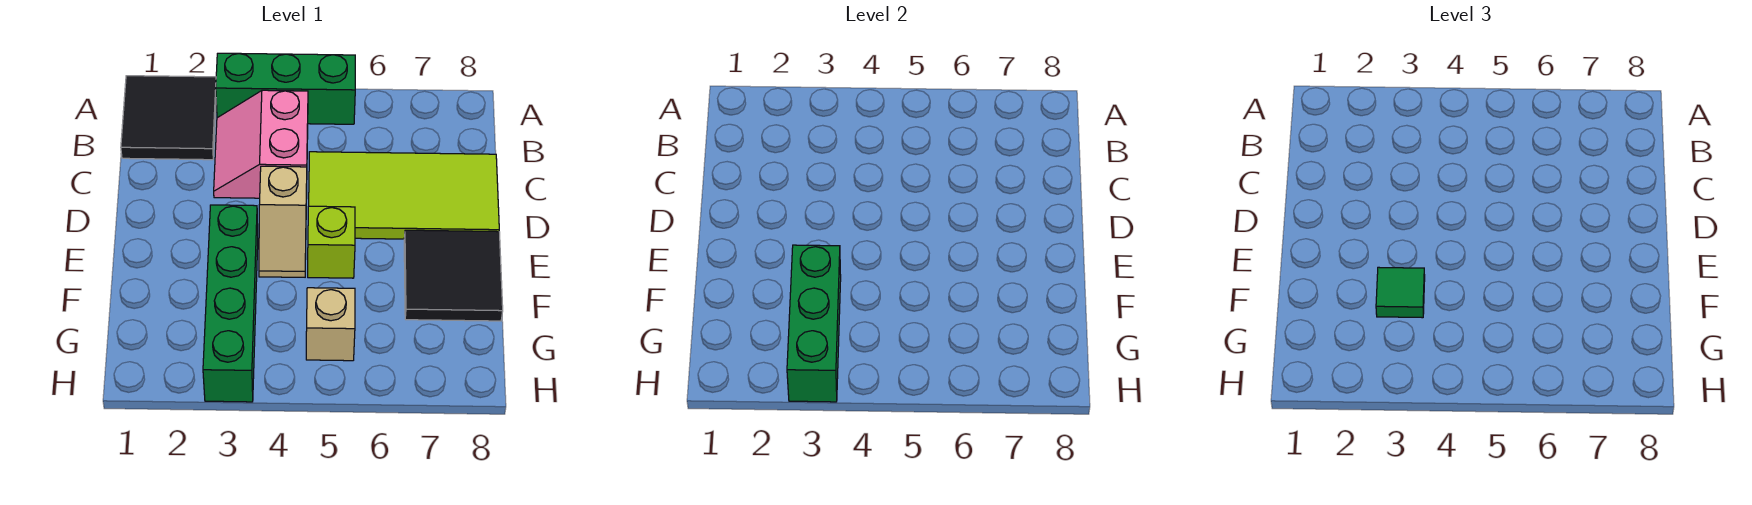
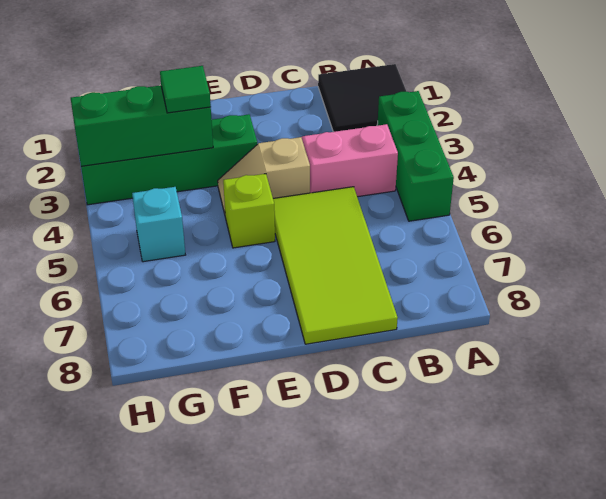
black tile E7:F8 level 1 -> none
tan brick G5 level 1 -> cyan brick G5 level 1

